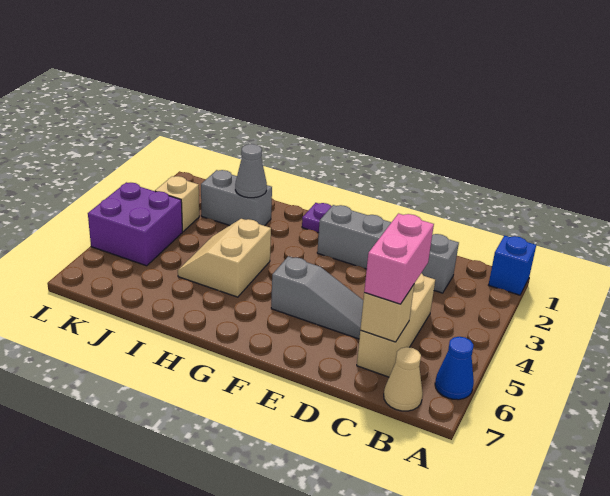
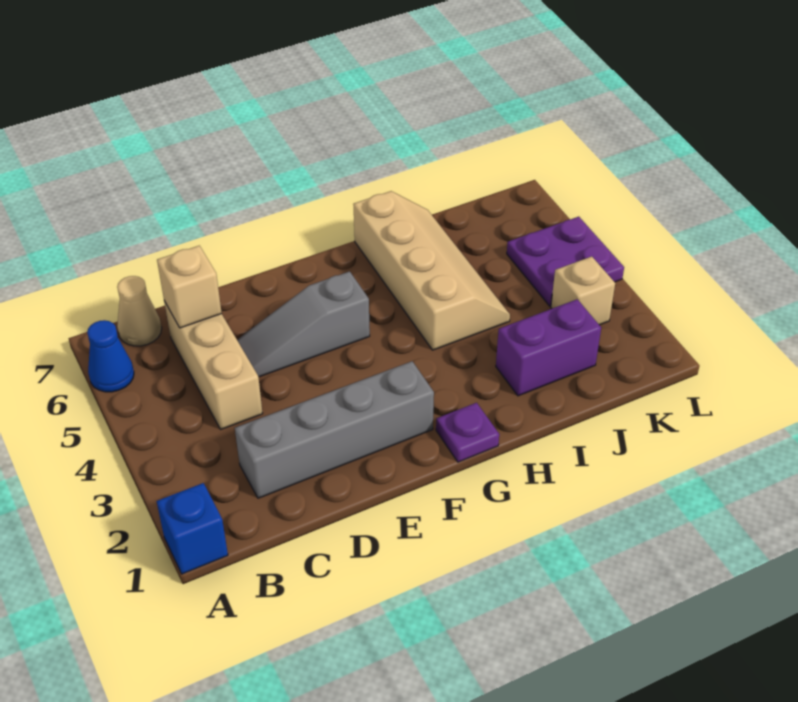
pink brick C5:C6 level 3 -> none
tan slope H4:I5 level 1 top H -> tan slope H4:I7 level 1 top H
grey brick I2:J2 level 1 -> purple brick I2:J2 level 1
grey cone I2 level 2 -> none
purple brick K4:L5 level 1 -> purple plate K4:L5 level 1

